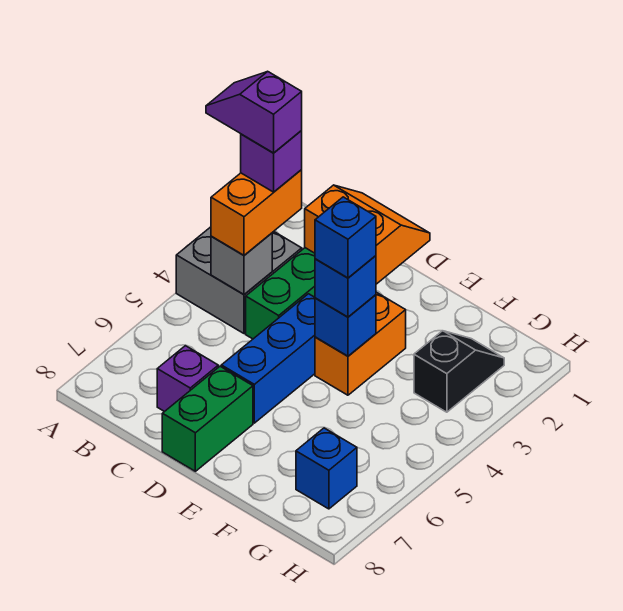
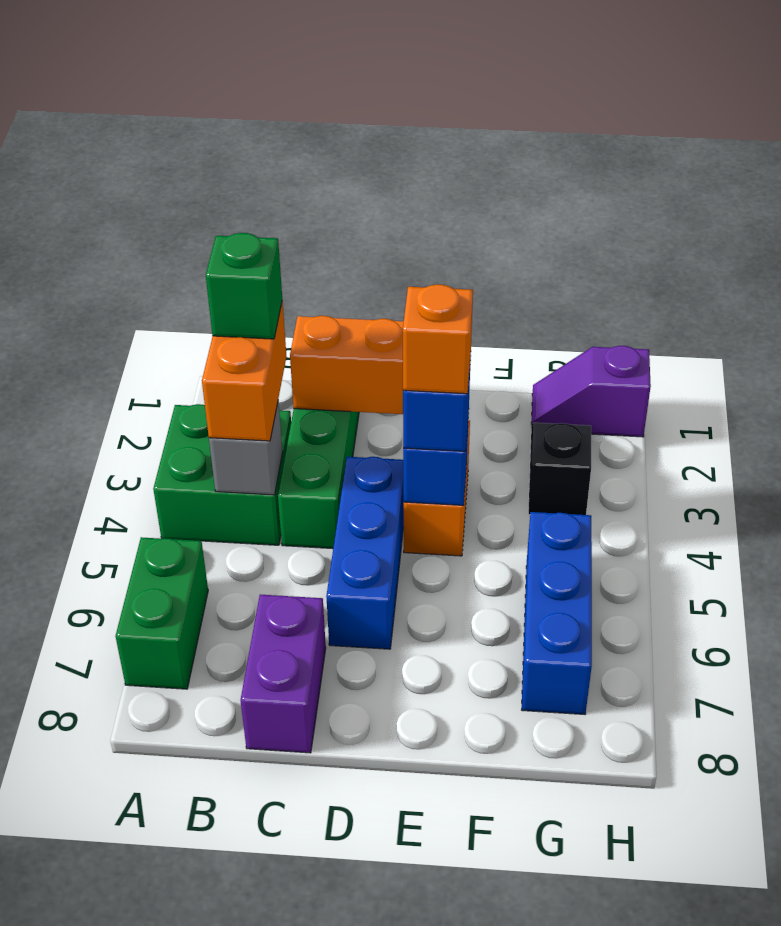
grey brick A3:B4 level 1 -> green brick A3:B4 level 1
purple slope A3:B3 level 5 top B -> purple slope G1:H1 level 1 top H
purple brick B3 level 4 -> green brick B3 level 4
purple brick C7 level 1 -> purple brick C7:C8 level 1
green brick D7:D8 level 1 -> green brick A6:A7 level 1
blue brick E4 level 4 -> orange brick E4 level 4
blue brick G7 level 1 -> blue brick G5:G7 level 1

